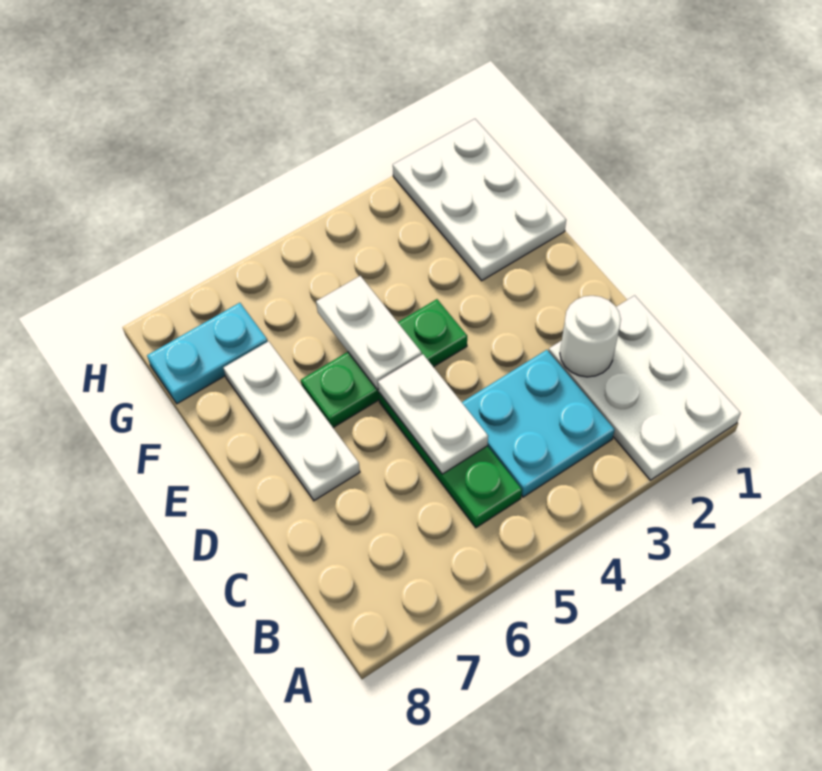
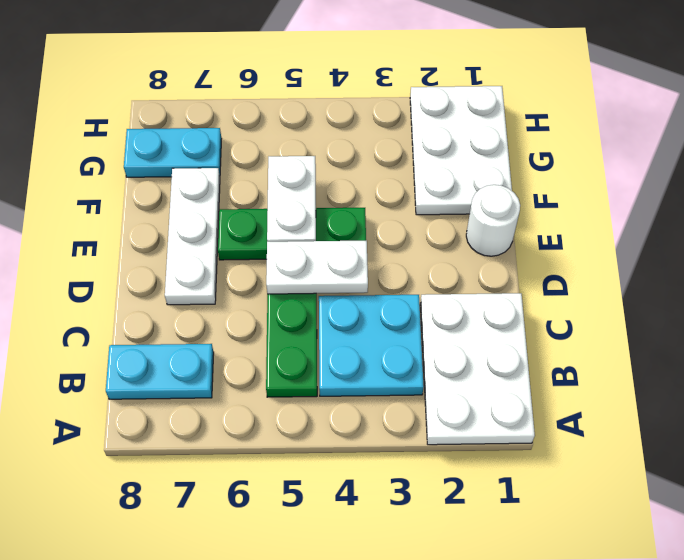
none -> cyan plate B7:B8 level 1
white round brick C2 level 2 -> white round brick E1 level 1
white plate C5:D5 level 2 -> white plate D4:D5 level 2

